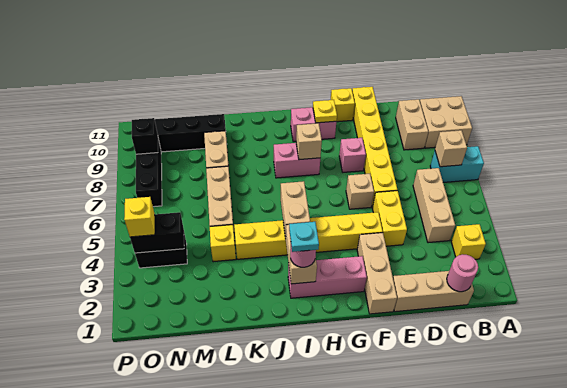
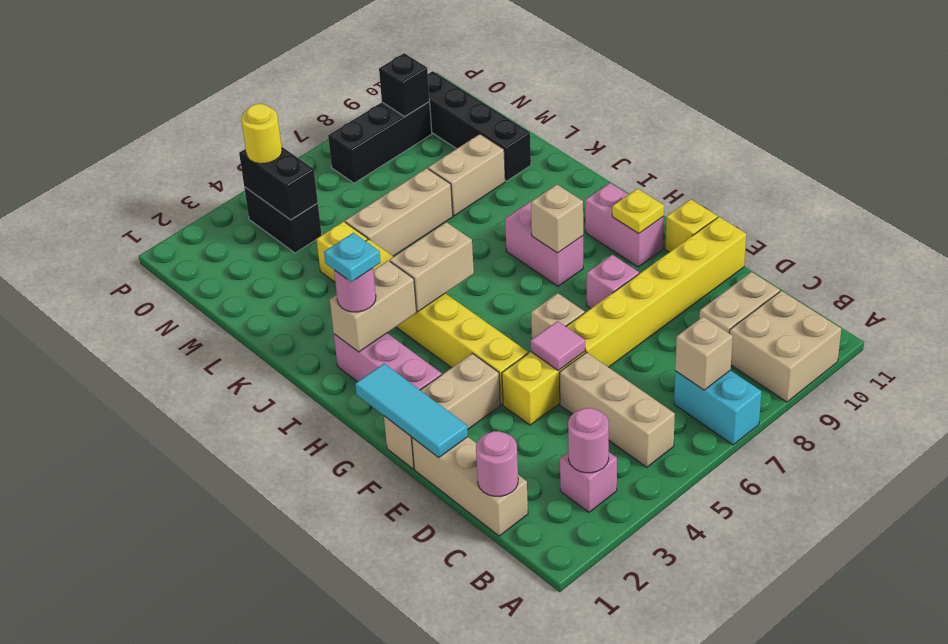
yellow brick B3 level 1 -> pink brick B3 level 1
none -> pink round brick B3 level 2
tan brick C4:C6 level 1 -> tan brick B5:D5 level 1
none -> cyan tile E1:G1 level 2
none -> pink tile E5 level 2
yellow brick O4 level 3 -> yellow round brick O4 level 3

